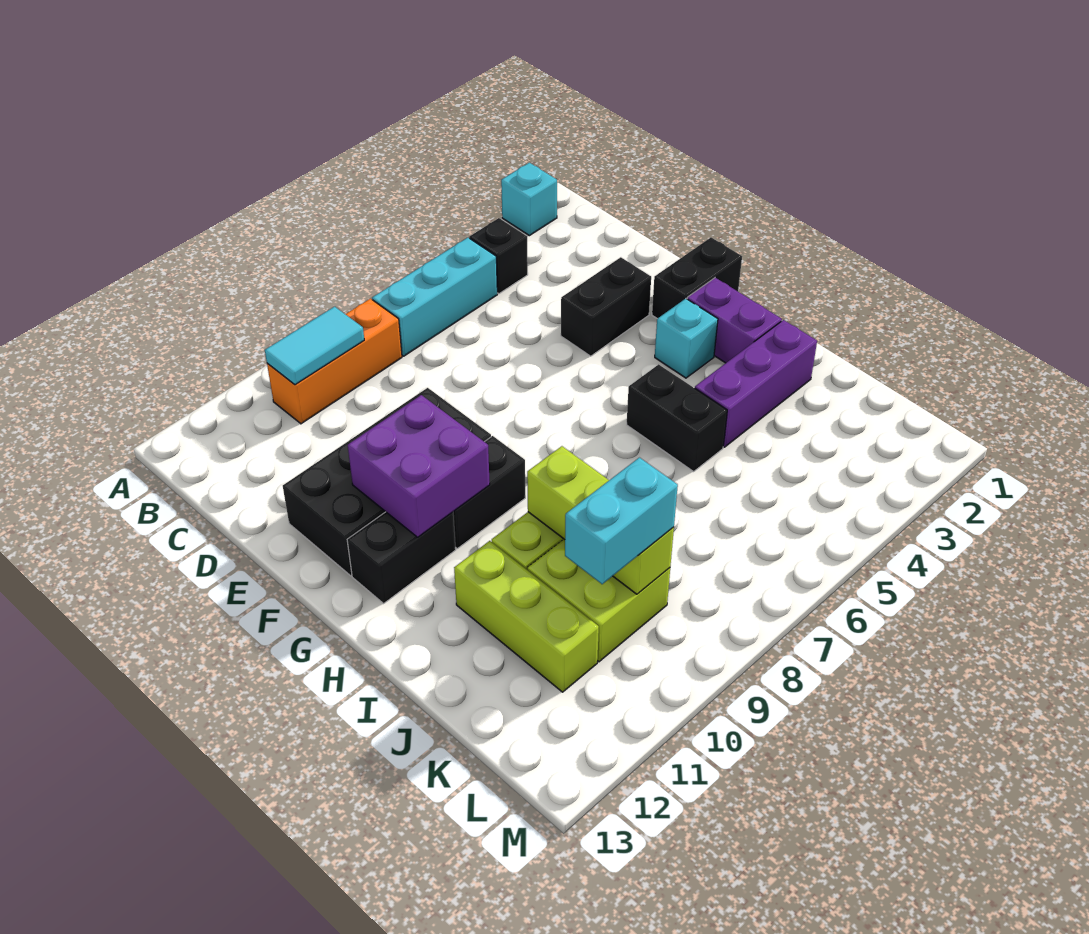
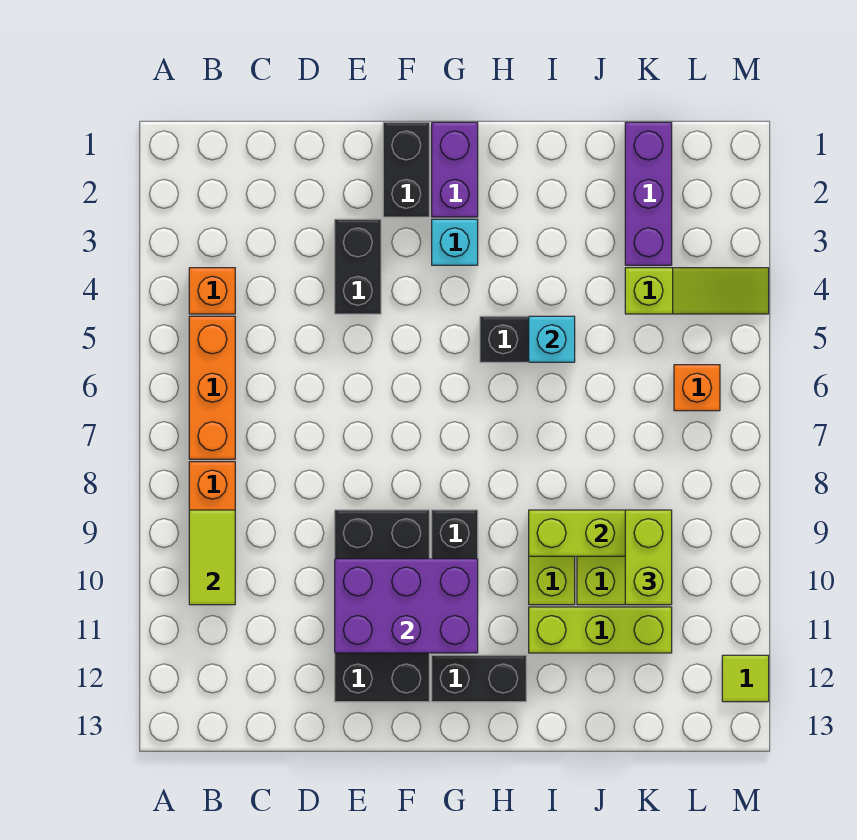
cyan brick A2 level 1 -> cyan brick I5 level 2
black brick B4 level 1 -> orange brick B4 level 1
cyan brick B5:B7 level 1 -> orange brick B5:B7 level 1
cyan tile B9:B10 level 2 -> lime tile B9:B10 level 2
purple brick F10:G11 level 2 -> purple brick E10:G11 level 2
purple brick G2:H2 level 1 -> purple brick G1:G2 level 1
black brick G11:G12 level 1 -> black brick G12:H12 level 1
purple brick I2:I4 level 1 -> purple brick K1:K3 level 1
none -> lime slope K4:M4 level 1 top K
cyan brick K9:K10 level 3 -> lime brick K9:K10 level 3
none -> orange brick L6 level 1
none -> lime tile M12 level 1

